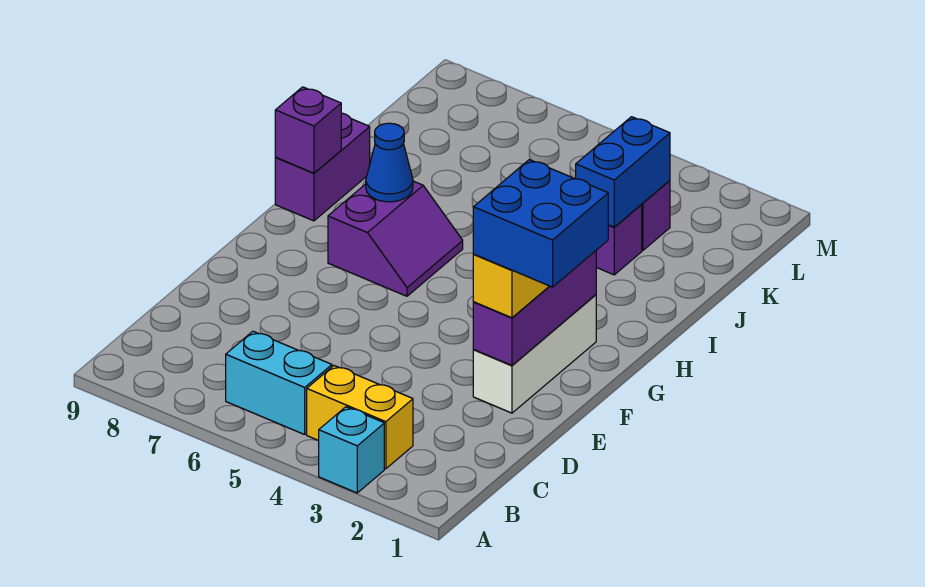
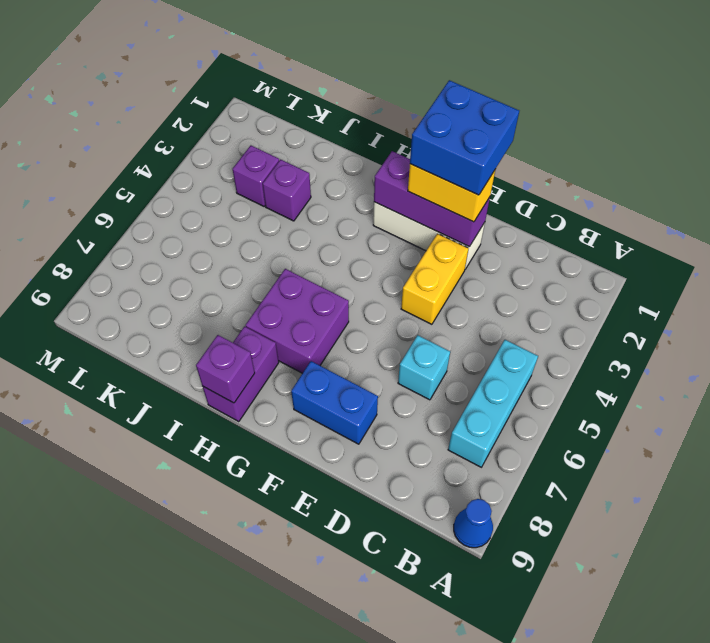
cyan brick A3 level 1 -> cyan brick D6 level 1
yellow brick B3:B4 level 1 -> yellow brick E3:E4 level 1
cyan brick B5:B6 level 1 -> cyan brick B5:B7 level 1
purple slope G6:H7 level 1 top 7 -> purple brick G6:H7 level 1
blue cone H7 level 2 -> blue cone A9 level 1
purple brick H9:I9 level 1 -> purple brick H8:H9 level 1
blue brick J3:K3 level 2 -> blue brick E8:F8 level 1

